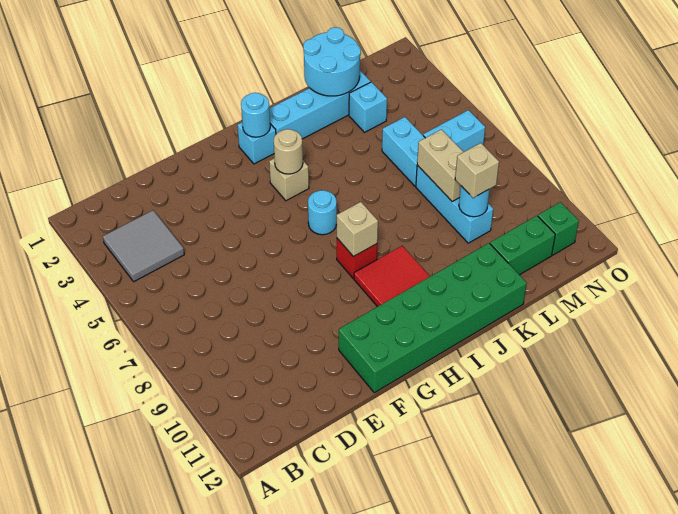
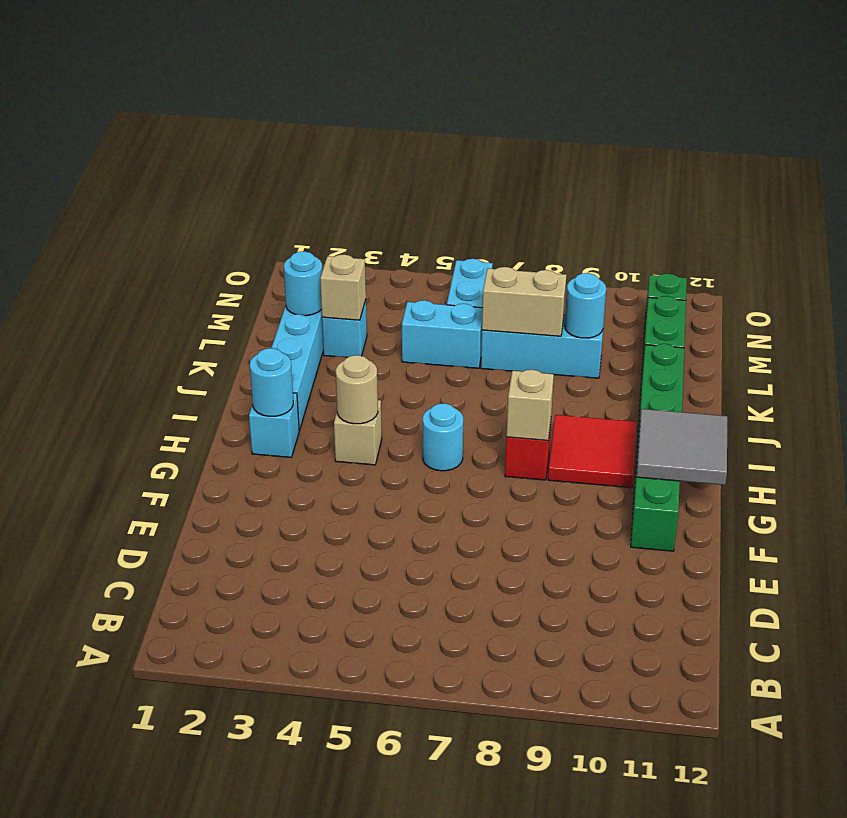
grey tile B3:C4 level 1 -> grey tile G11:H12 level 2
green brick F11:K12 level 1 -> green brick F11:K11 level 1
cyan round brick K1:L2 level 2 -> cyan round brick L2 level 2
tan brick L9 level 3 -> tan brick L3 level 2

